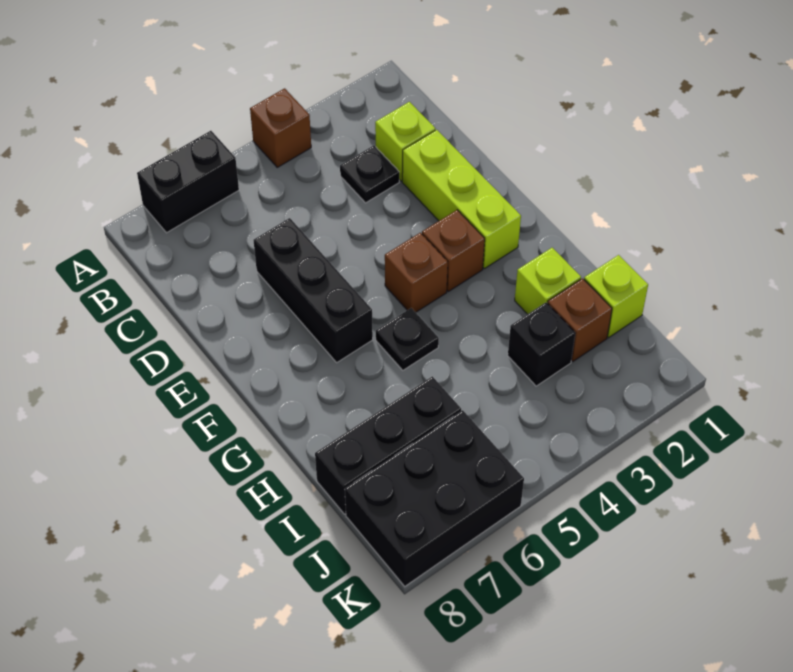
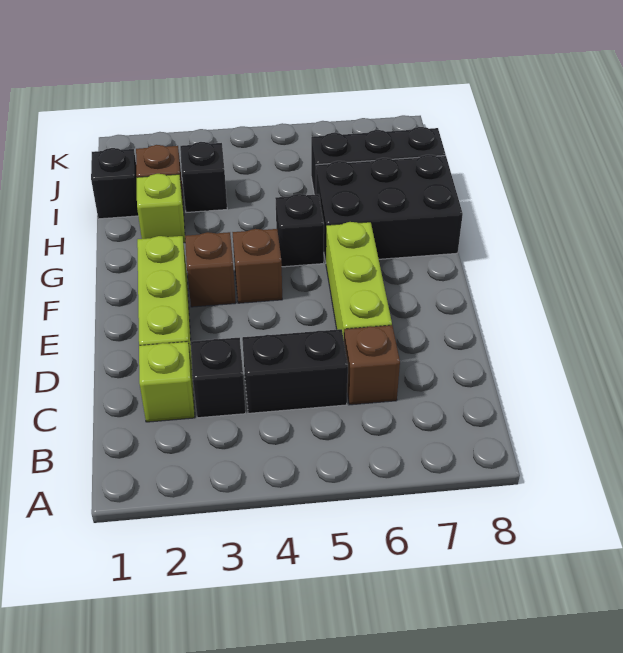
brown brick A4 level 1 -> brown brick C6 level 1
black brick A6:A7 level 1 -> black brick C4:C5 level 1
black plate C3 level 1 -> black brick C3 level 1
black brick D6:F6 level 1 -> lime brick D6:F6 level 1
black plate G5 level 1 -> black brick G5 level 1
lime brick I1 level 1 -> black brick I1 level 1
black brick J6:K8 level 1 -> black brick G6:H8 level 1

